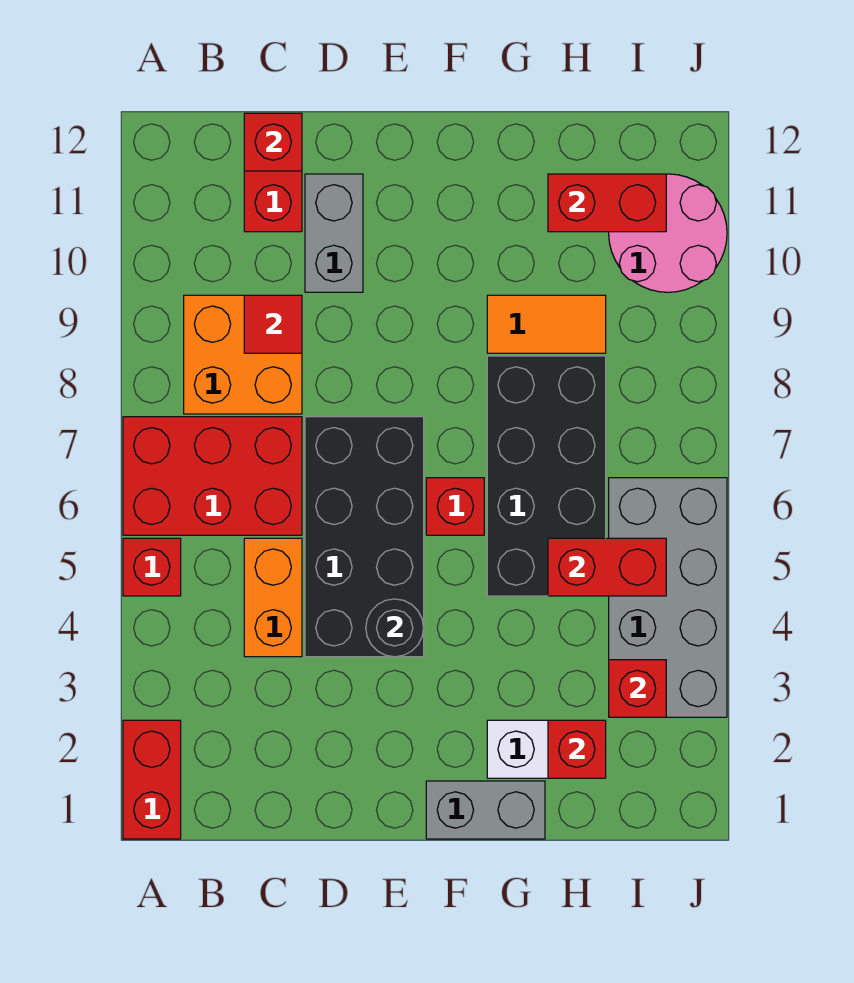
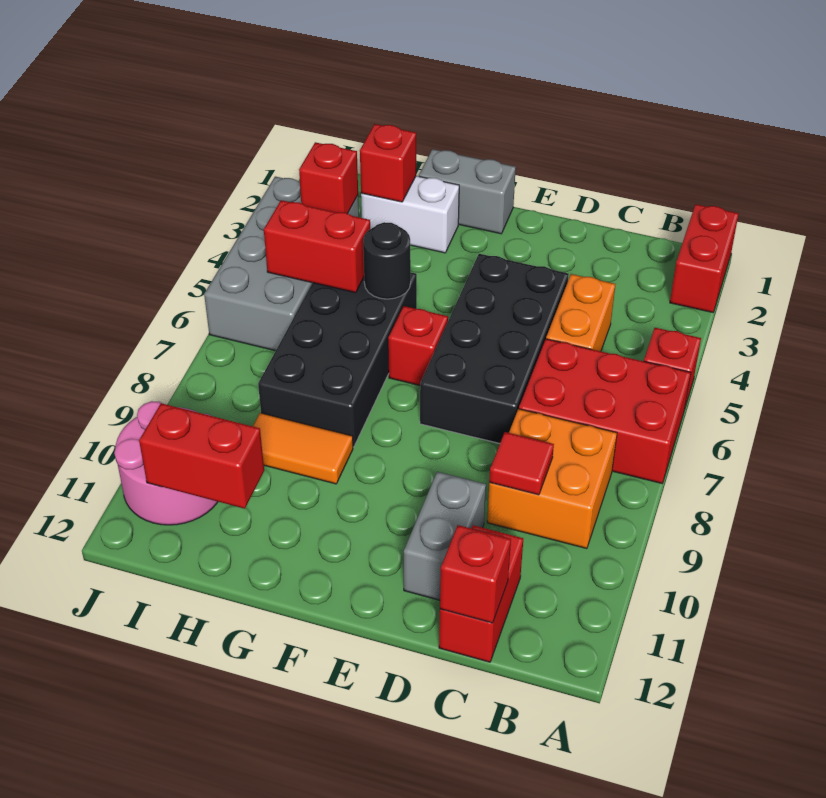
black round brick E4 level 2 -> black round brick G5 level 2

